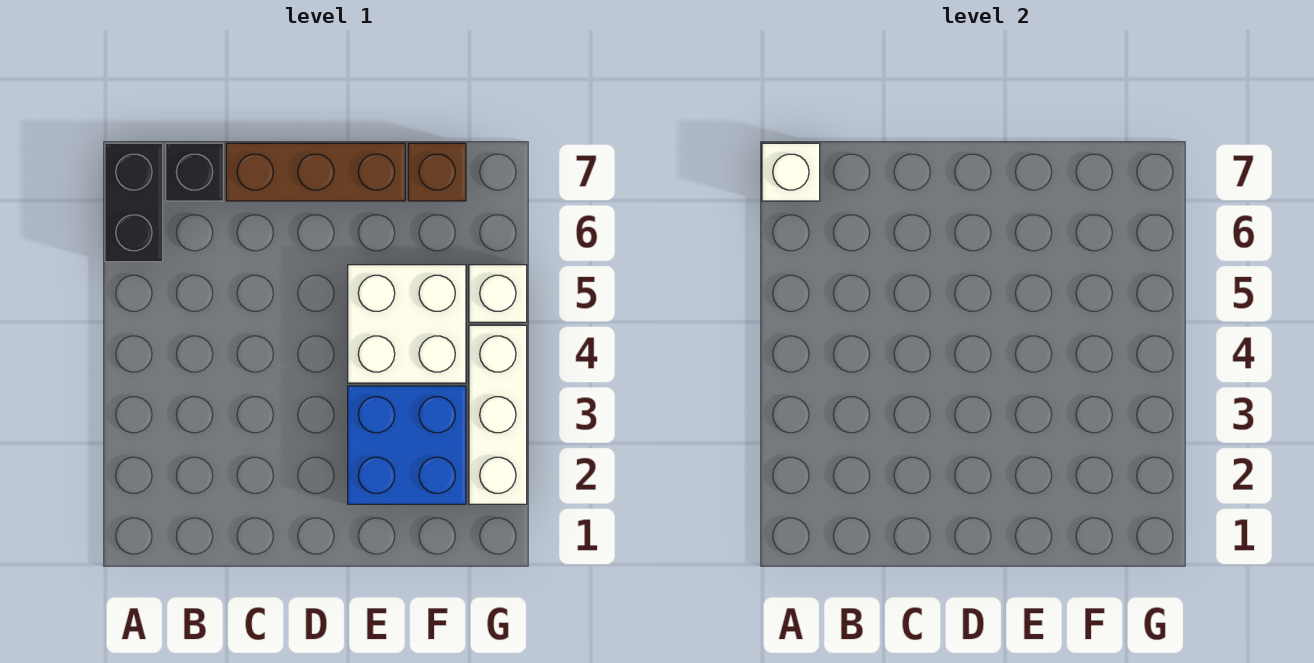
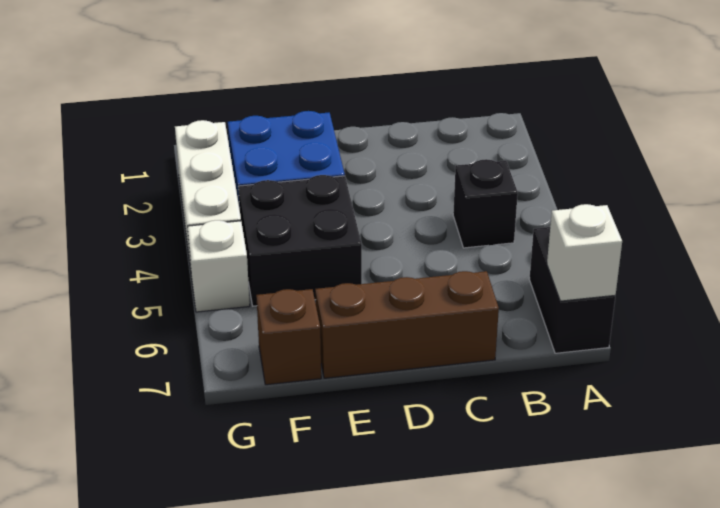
black brick B7 level 1 -> black brick B4 level 1
white brick E4:F5 level 1 -> black brick E4:F5 level 1

